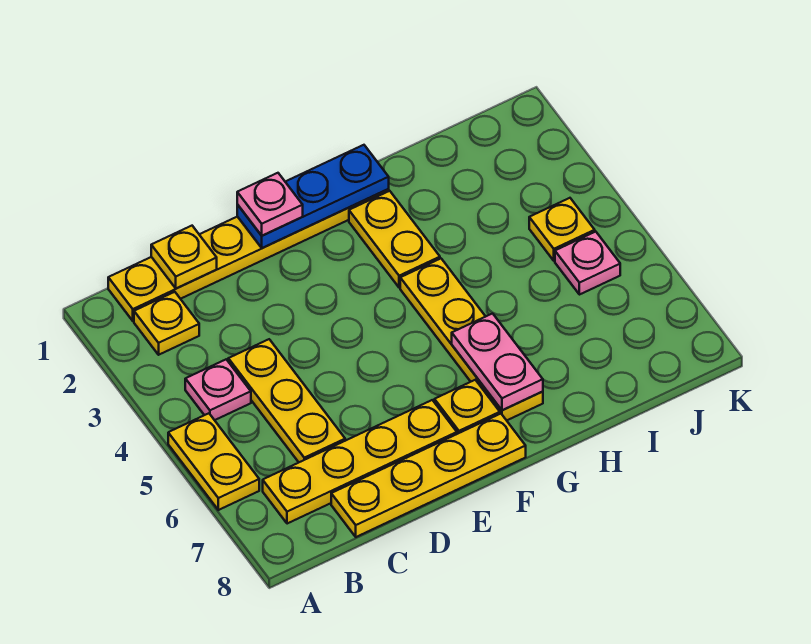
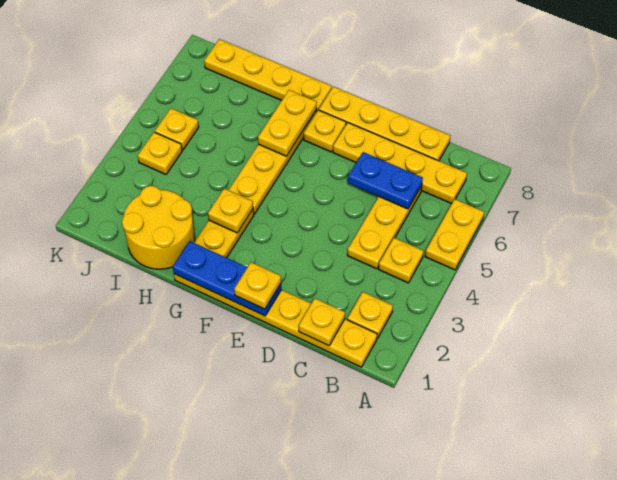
pink plate B4 level 1 -> yellow plate B4 level 1
none -> blue plate C6:D6 level 2
pink plate E1 level 3 -> yellow plate E1 level 3
none -> yellow plate G3 level 2
pink plate G6:G7 level 2 -> yellow plate G6:G7 level 2
none -> yellow plate G8:J8 level 1
none -> yellow round brick H1:I2 level 1
pink plate J5 level 1 -> yellow plate J5 level 1

